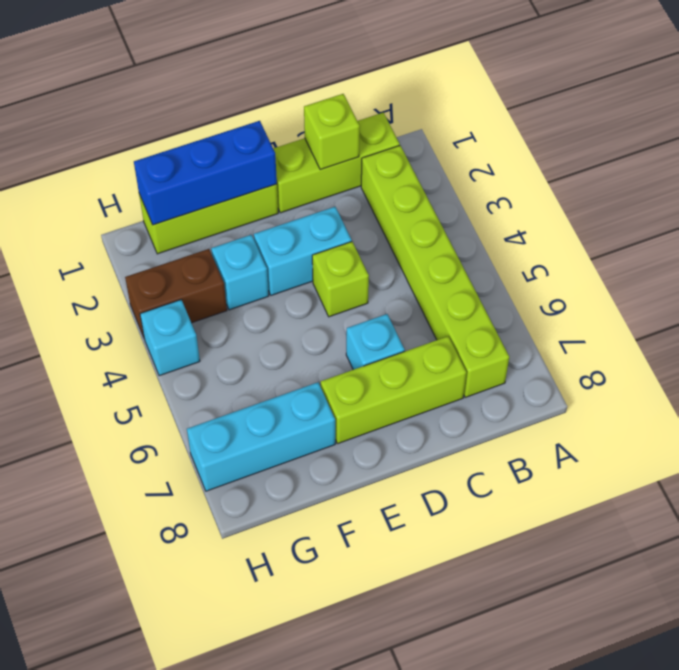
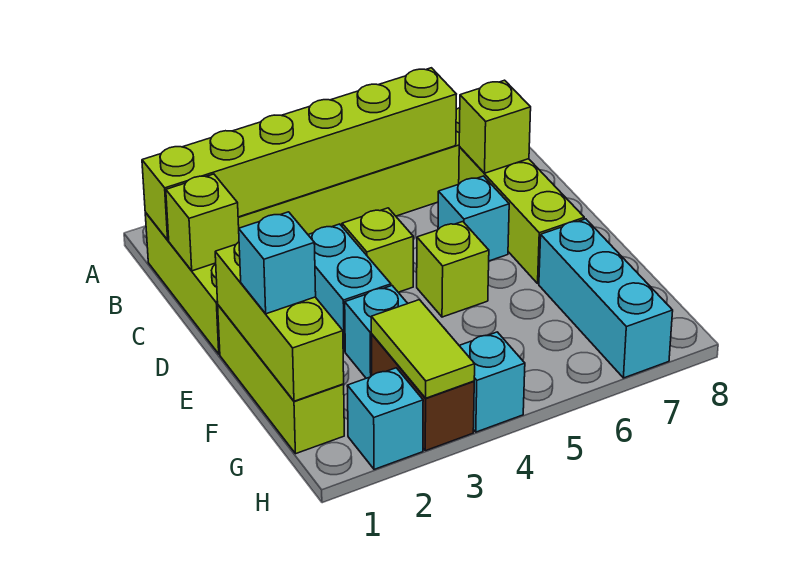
none -> lime brick B1:B6 level 2
none -> lime brick C7 level 2
blue brick E1:G1 level 2 -> lime brick E1:G1 level 2
none -> lime brick E5 level 1
none -> cyan brick F1 level 3
none -> lime tile G3:H3 level 2
none -> cyan brick H2 level 1

